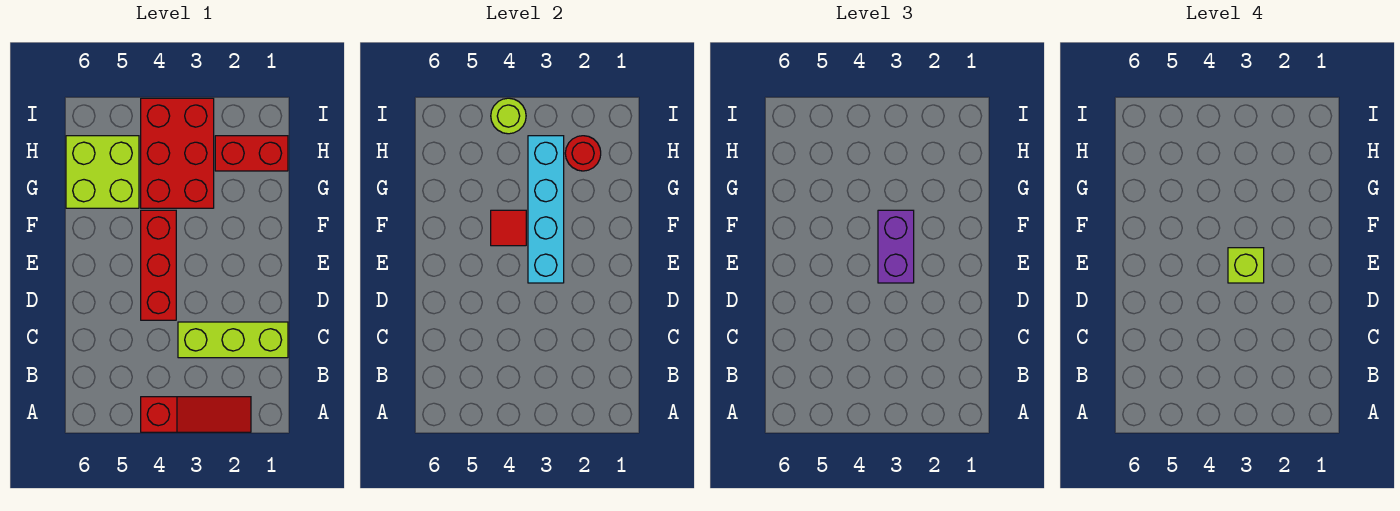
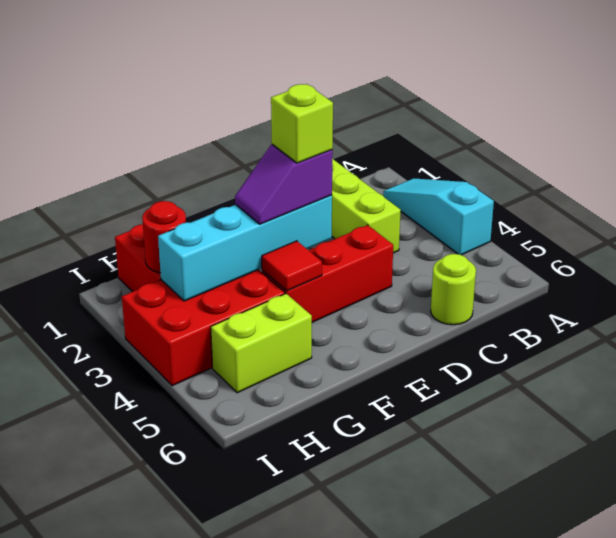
red slope A2:A4 level 1 top 4 -> cyan slope A2:A4 level 1 top 4
purple brick E3:F3 level 3 -> purple slope E3:F3 level 3 top E
lime brick G5:H6 level 1 -> lime brick G5:H5 level 1
lime round brick I4 level 2 -> lime round brick C6 level 1

